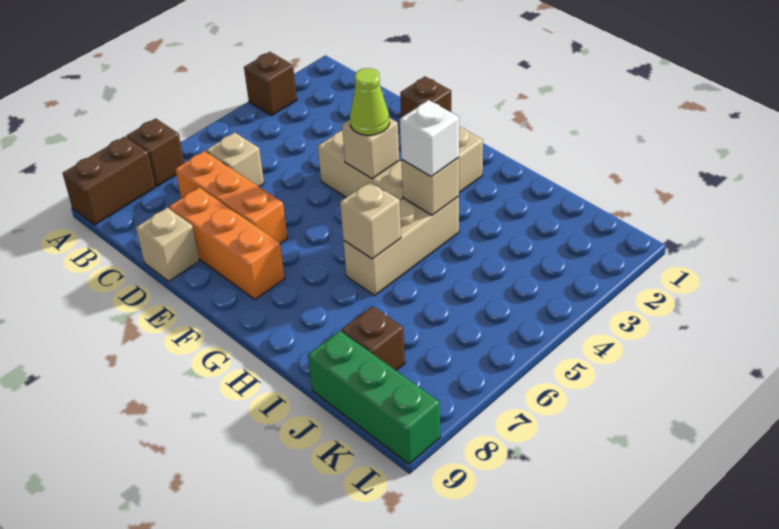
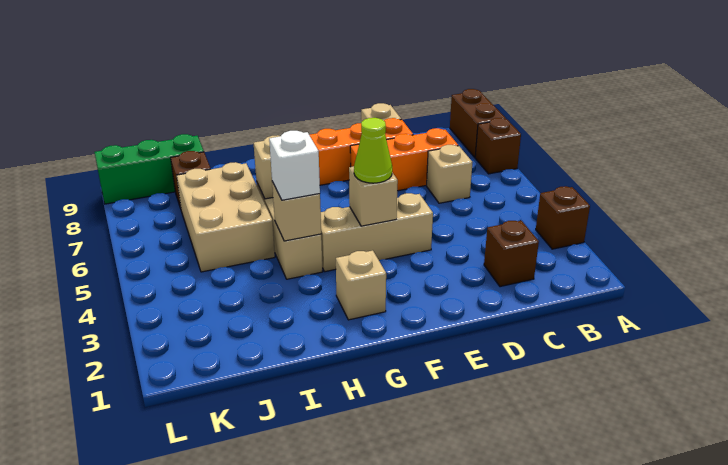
brown brick E1 level 1 -> brown brick C2 level 1
none -> tan brick I5:J7 level 1

